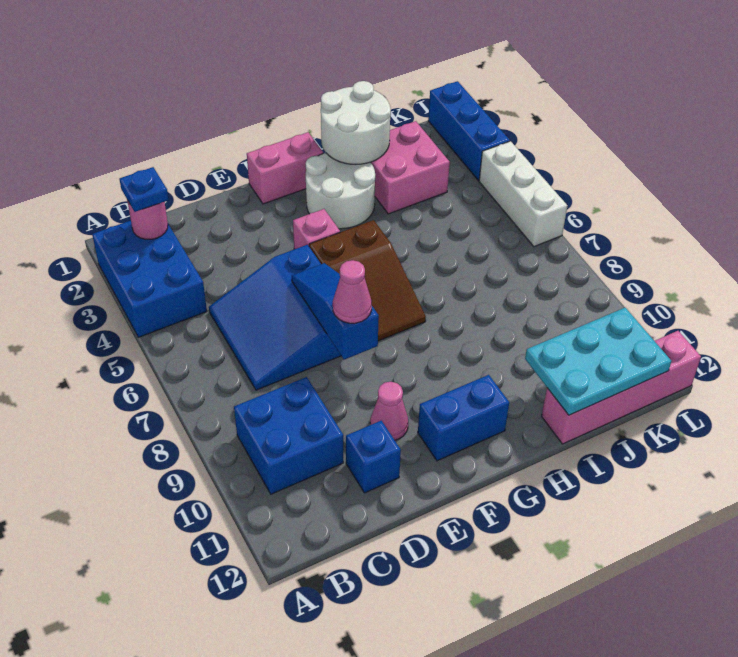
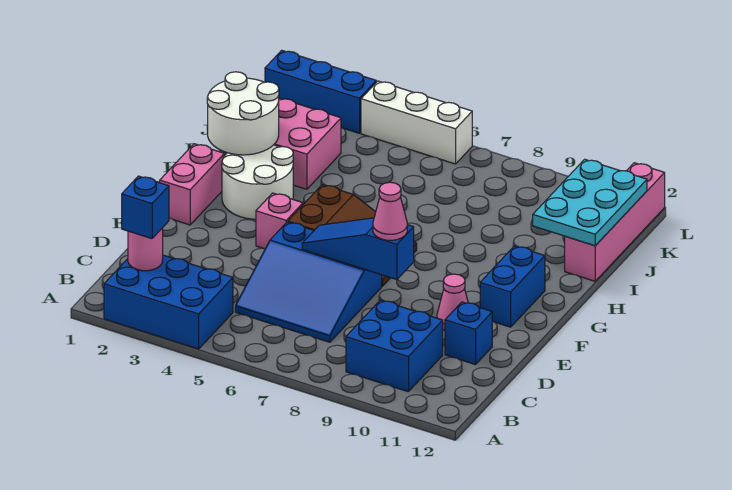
blue plate B2 level 3 -> blue brick B2 level 3

